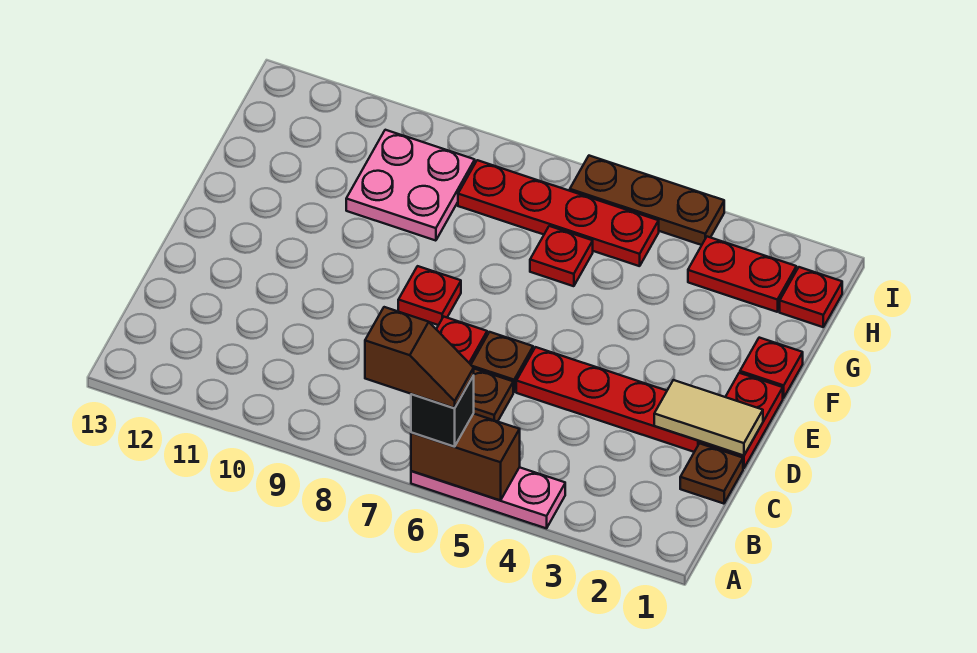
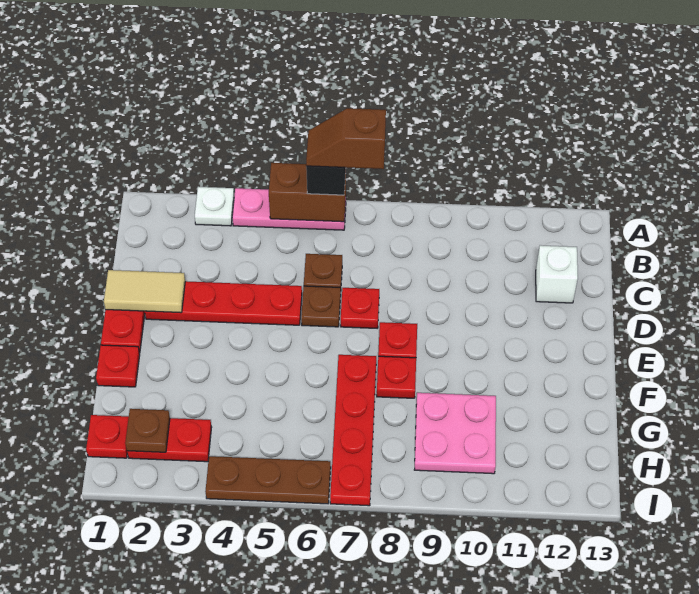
none -> white plate A3 level 1
brown plate C1 level 1 -> brown plate H2 level 2
none -> white brick C12 level 1
red plate G6 level 1 -> red plate F8 level 1
red plate H5:H8 level 1 -> red plate F7:I7 level 1

